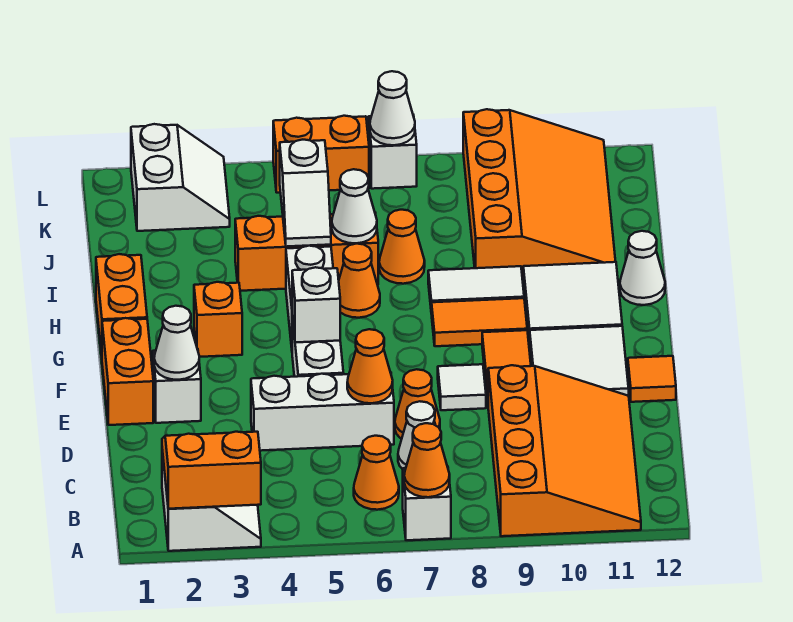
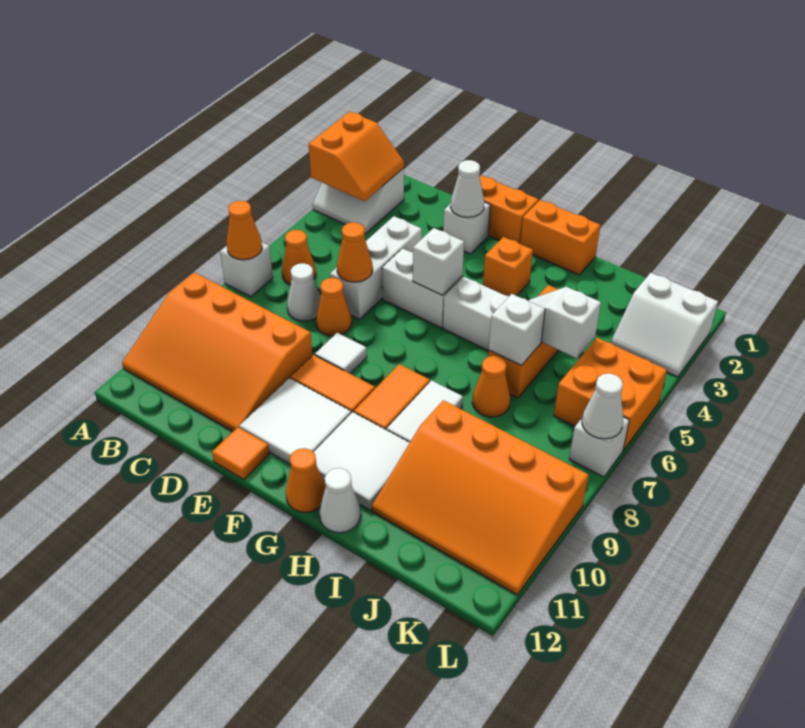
orange cone H6 level 1 -> orange cone G12 level 1
white cone I6 level 2 -> white brick I6 level 2
orange brick L5:L6 level 1 -> orange brick K5:L6 level 1

